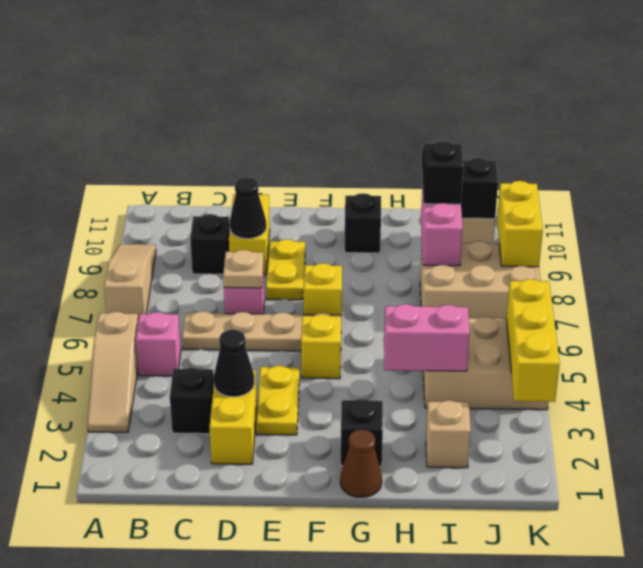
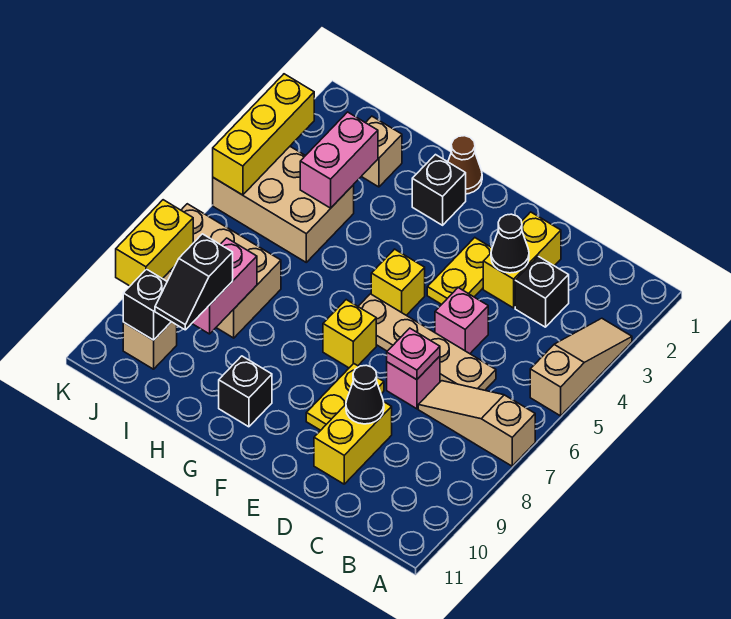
tan slope A7:A9 level 1 top 7 -> tan slope A7:C7 level 1 top A
pink brick B5 level 1 -> pink brick D5 level 1
black brick C9 level 1 -> none
tan plate D7 level 2 -> pink plate D7 level 2
pink brick H4:I4 level 2 -> pink brick I3:I4 level 2

